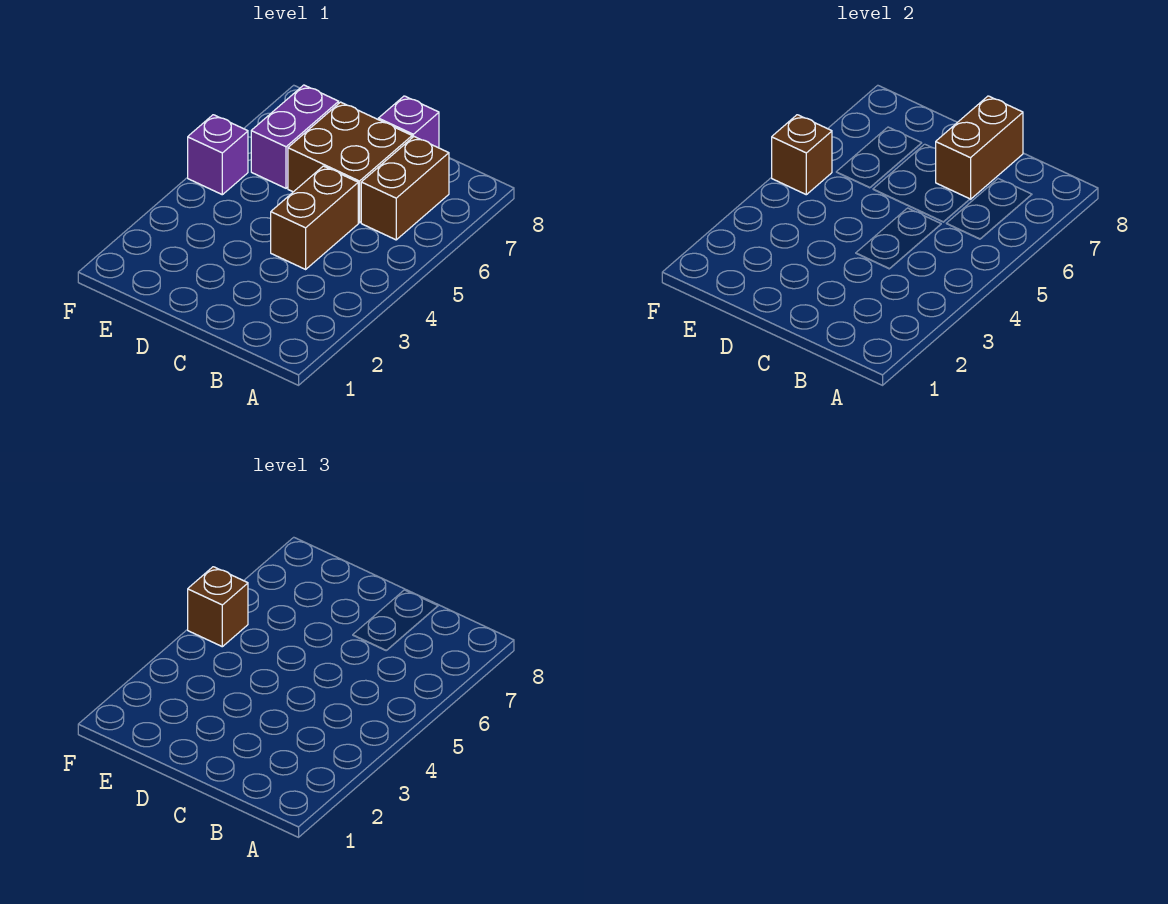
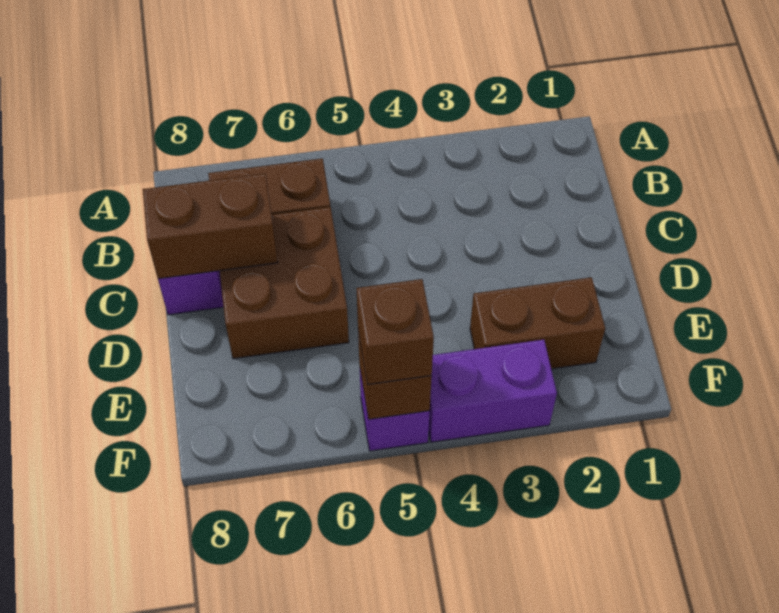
brown brick C4:C5 level 1 -> brown brick E2:E3 level 1
purple brick E6:E7 level 1 -> purple brick F3:F4 level 1

